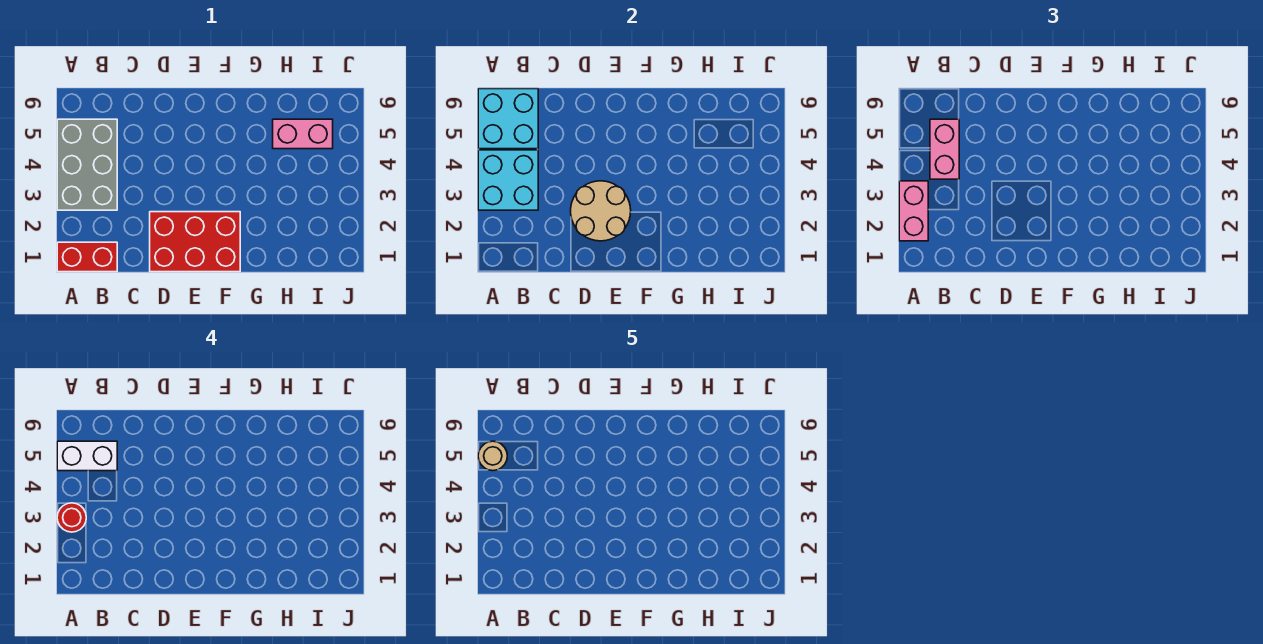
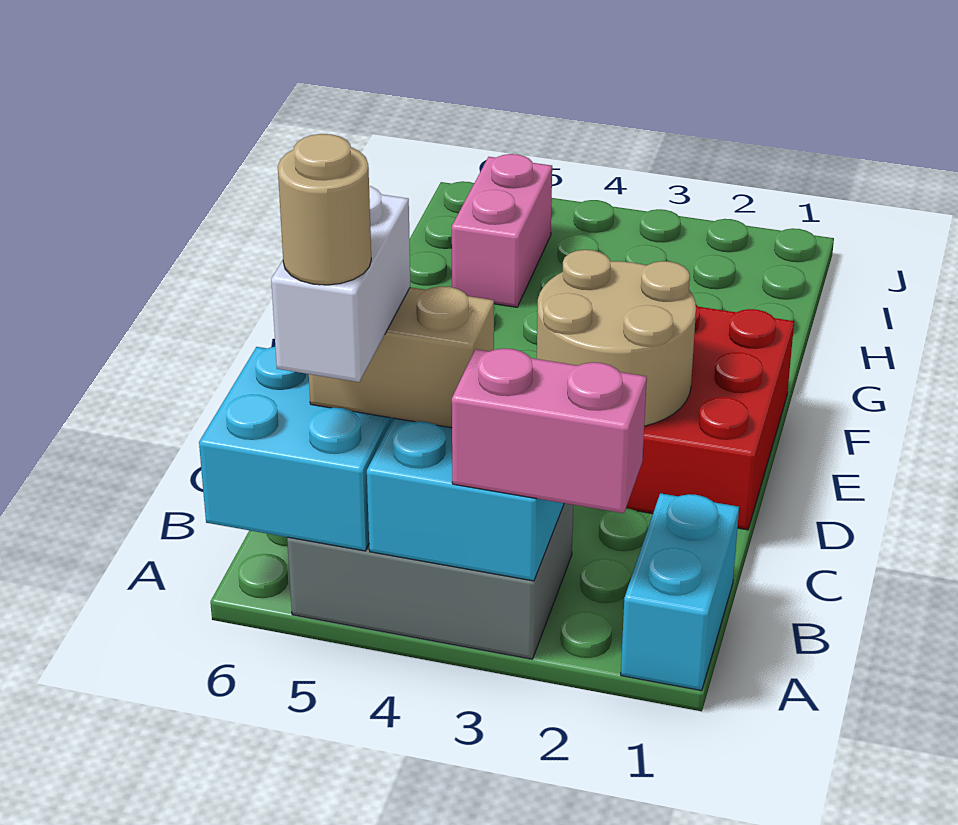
red brick A1:B1 level 1 -> cyan brick A1:B1 level 1
red round brick A3 level 4 -> none
pink brick B4:B5 level 3 -> tan brick B4:B5 level 3

